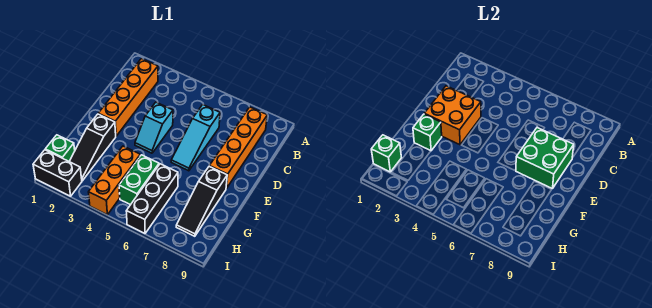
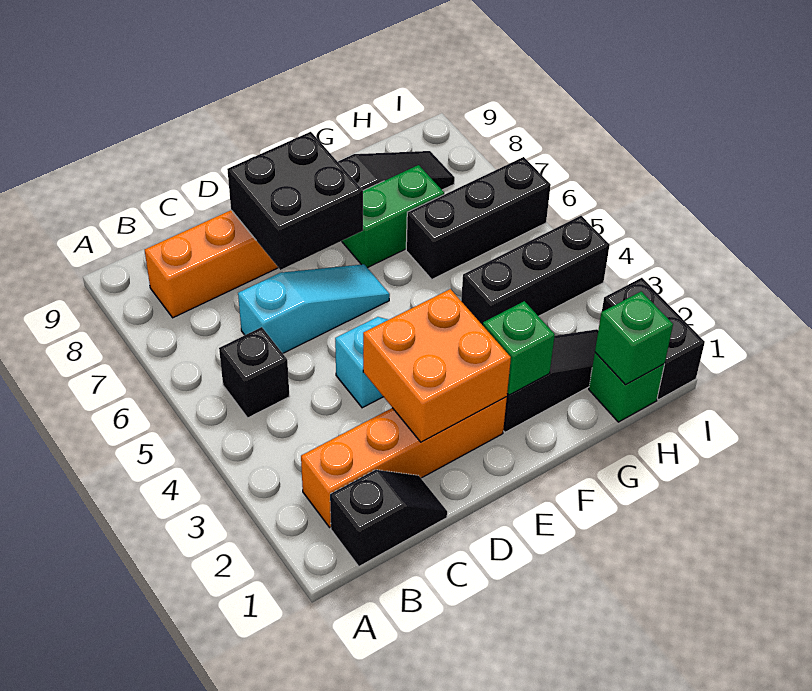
none -> black slope B1:C1 level 1 top B
none -> black brick B5 level 1
green brick D7:E8 level 2 -> black brick D7:E8 level 2
orange brick G4:I4 level 1 -> black brick G4:I4 level 1
green brick G5:H5 level 1 -> green brick F7:G7 level 1

